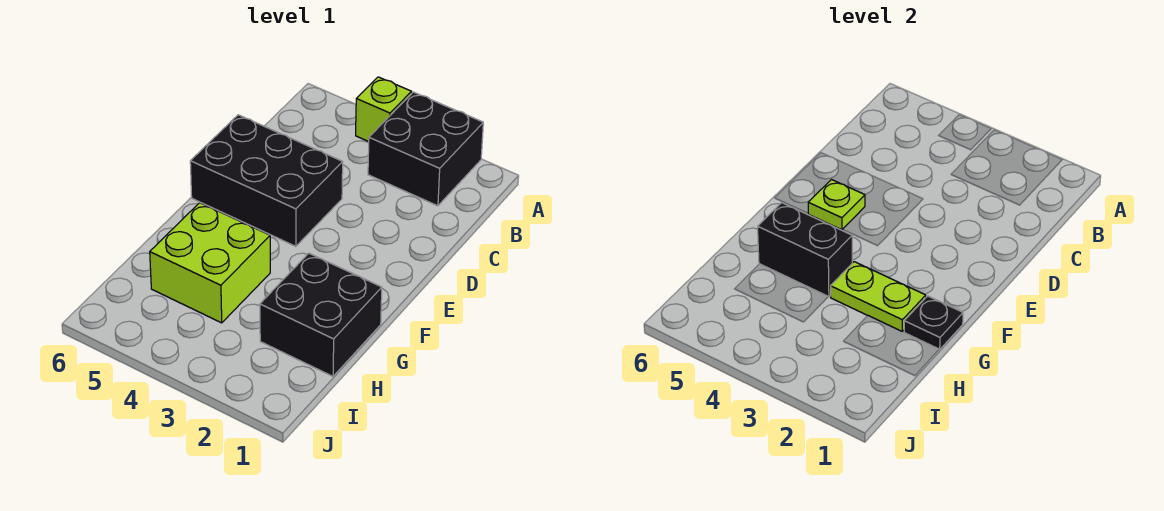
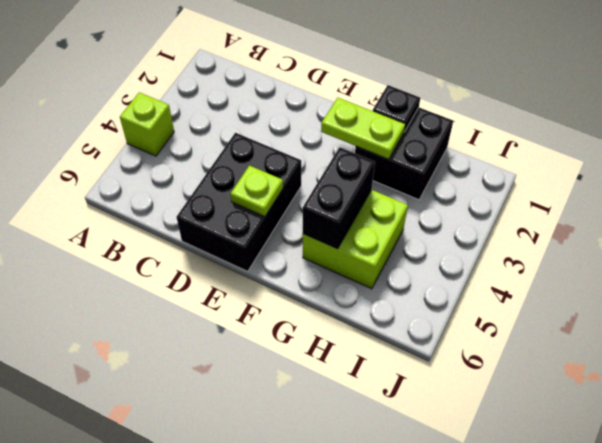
black brick A2:B3 level 1 -> none
lime plate G2:G3 level 2 -> lime plate F2:G2 level 2

